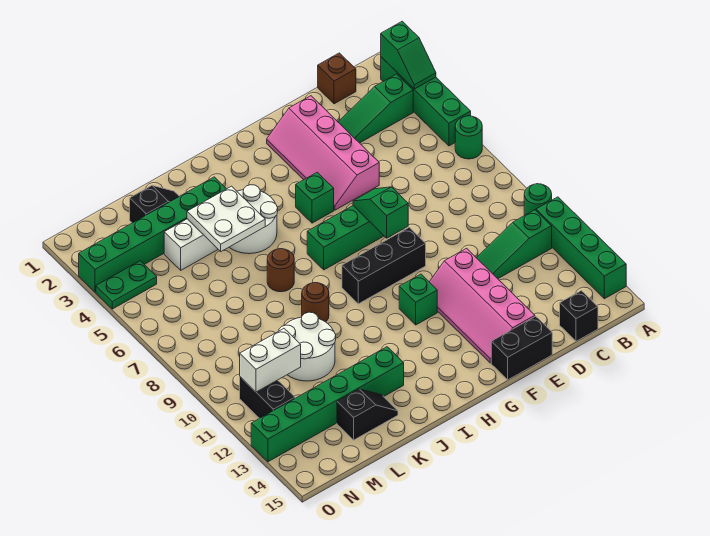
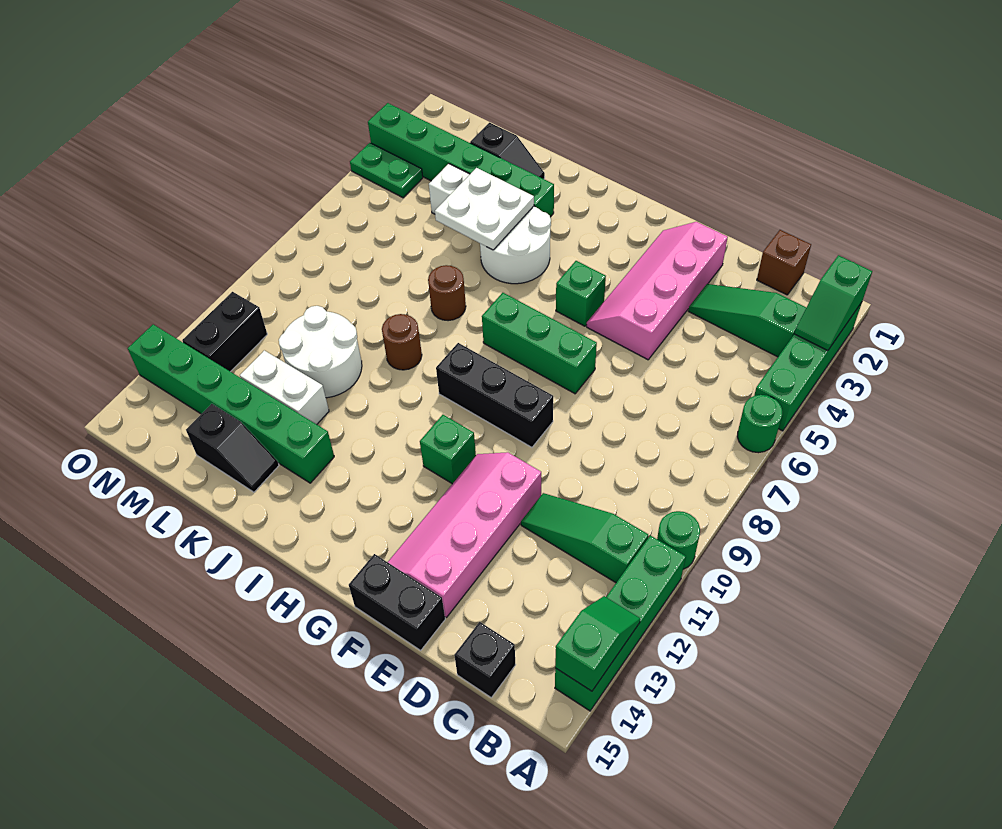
green slope F7:F8 level 2 top 8 -> green slope A13:A14 level 2 top 14
white brick M11:N11 level 2 -> white brick K12:L12 level 1

